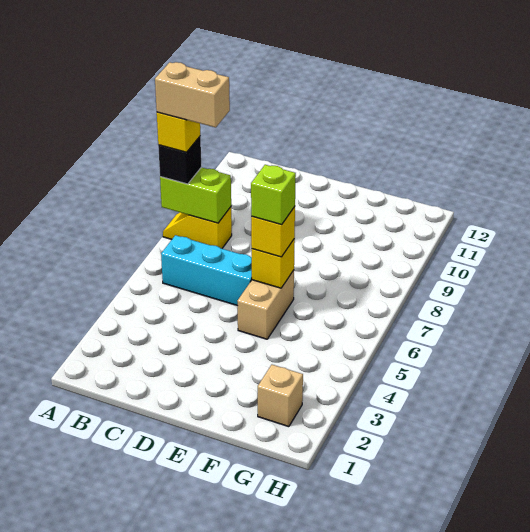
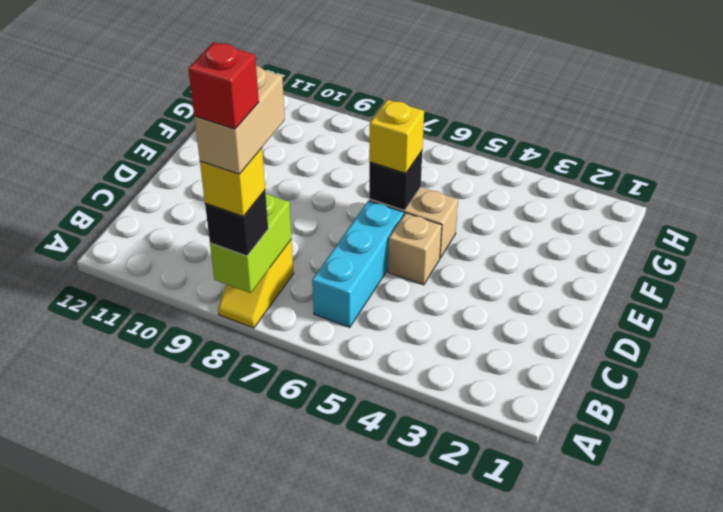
none -> red brick A8 level 6
yellow brick E6 level 2 -> black brick E6 level 2
lime brick E6 level 4 -> none
tan brick G2 level 1 -> tan brick D5 level 1

